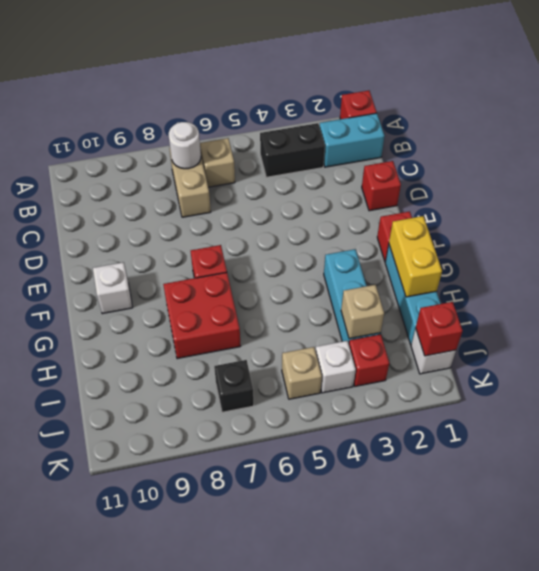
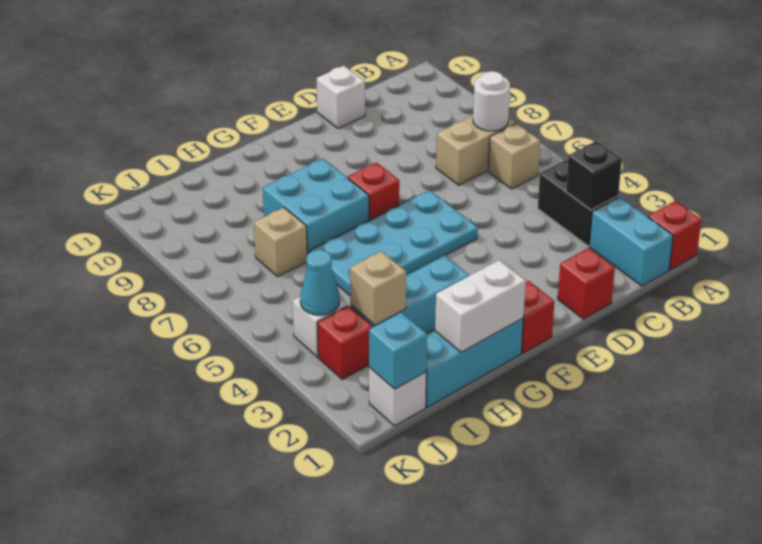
none -> cyan plate E5:H6 level 1
white brick F10 level 1 -> white brick D11 level 1
yellow brick G1:H1 level 2 -> white brick G1:H1 level 2
red brick G7:H8 level 1 -> cyan brick G7:H8 level 1
red brick J1 level 2 -> cyan brick J1 level 2
none -> cyan cone J4 level 2
tan brick J5 level 1 -> tan brick I7 level 1
black brick J7 level 1 -> black brick B3 level 2

